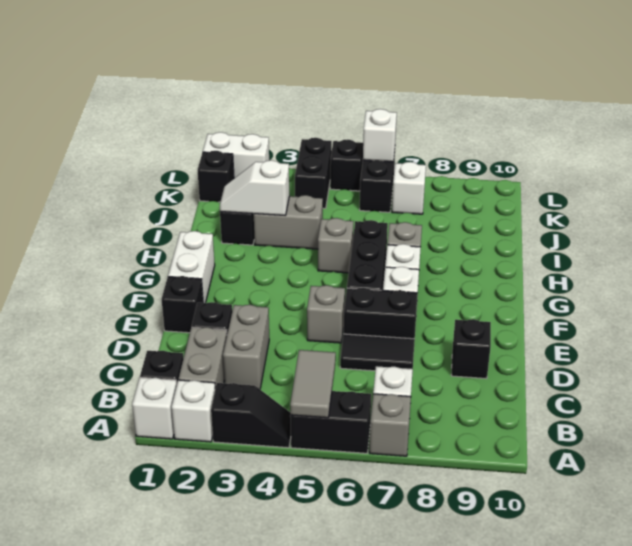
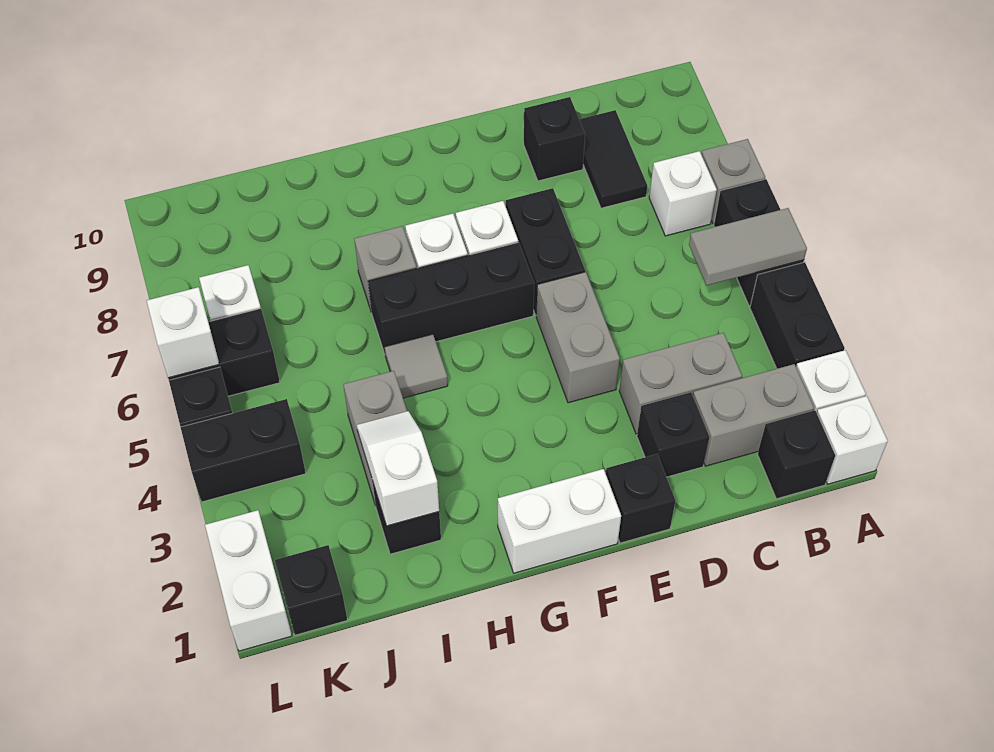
black slope A3:A4 level 1 top 3 -> black brick A3:A4 level 1
black tile D6:D7 level 1 -> black tile C8:C9 level 1
grey brick E5 level 1 -> grey brick E4:E5 level 1
grey brick H5 level 1 -> grey tile H5 level 1
white slope I2:I3 level 2 top 3 -> white slope I2:I3 level 2 top 2

